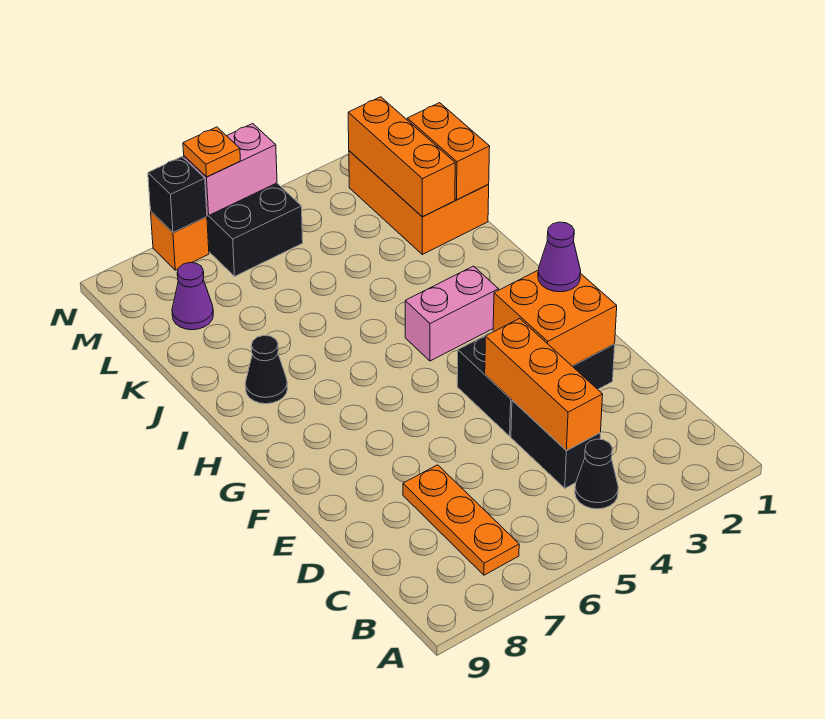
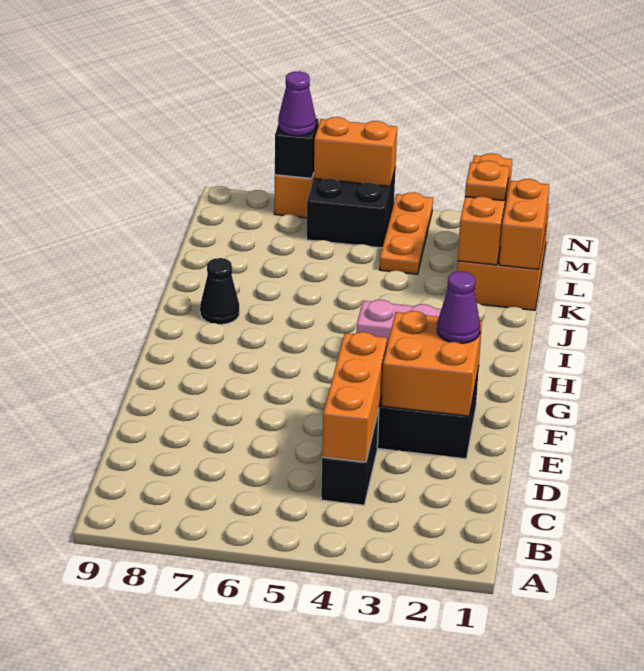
black cone B4 level 1 -> none
orange plate B7:D7 level 1 -> orange plate L4:N4 level 1
purple cone L8 level 1 -> purple cone N7 level 3
pink brick N5:N6 level 2 -> orange brick N5:N6 level 2
orange plate N6 level 3 -> orange plate L2 level 3

